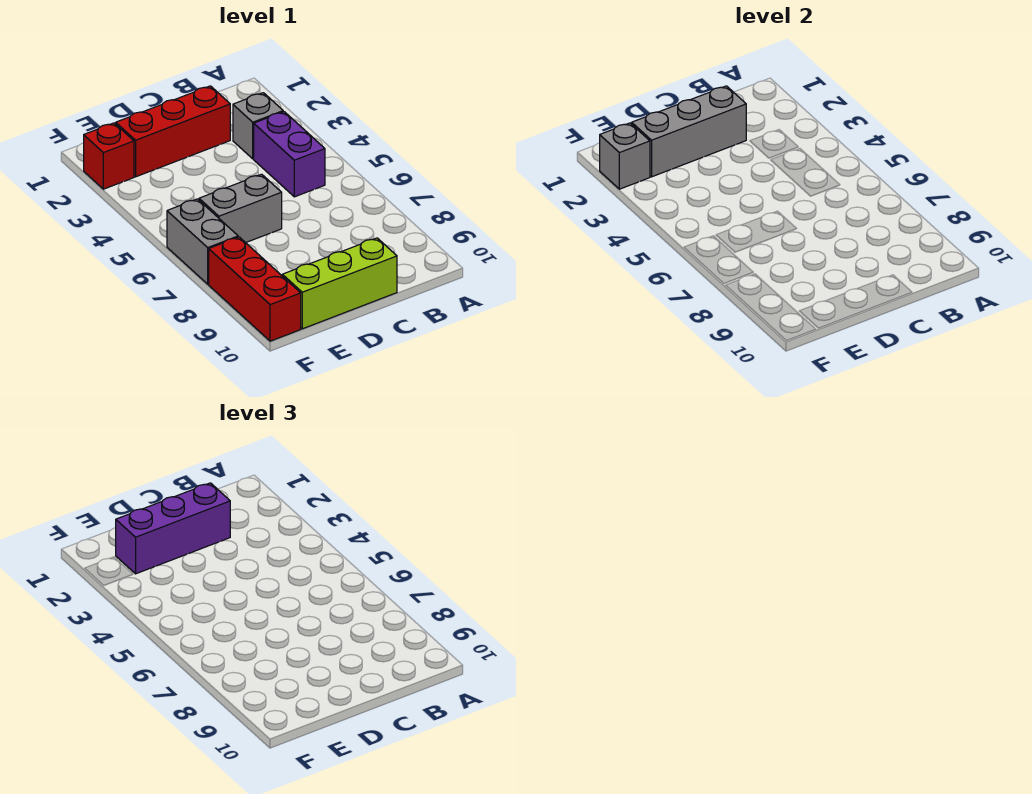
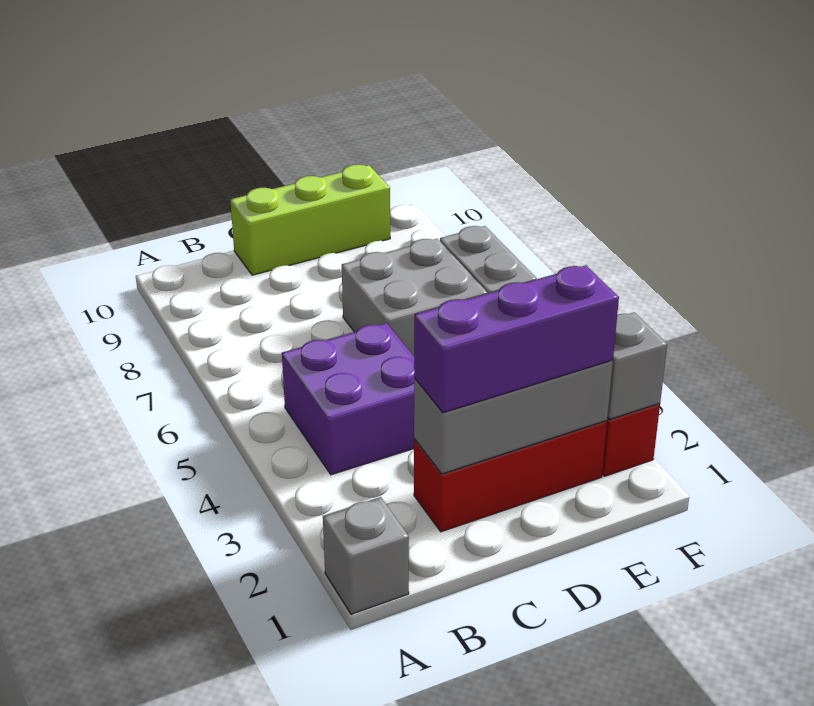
grey brick B3 level 1 -> grey brick A1 level 1
purple brick B4:B5 level 1 -> purple brick B4:C5 level 1
grey brick D6:E6 level 1 -> grey brick D6:E7 level 1
red brick F8:F10 level 1 -> none

